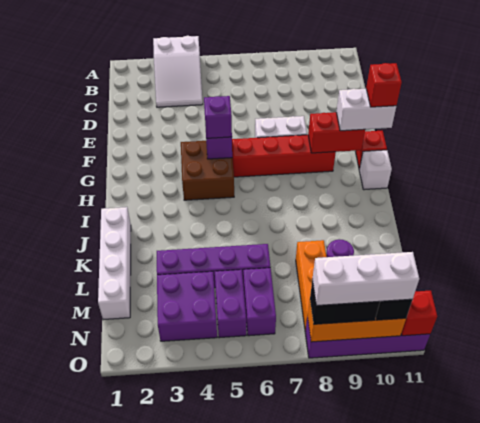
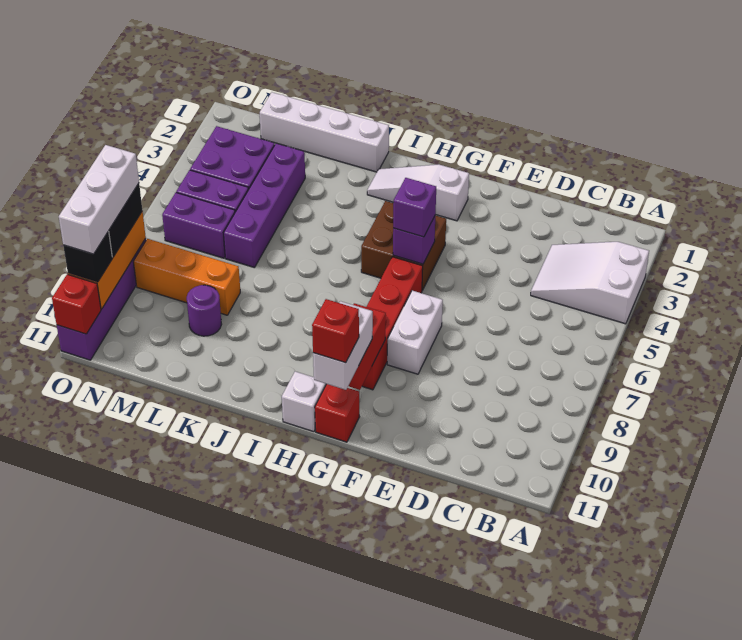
none -> white slope G2:I2 level 1 top G

